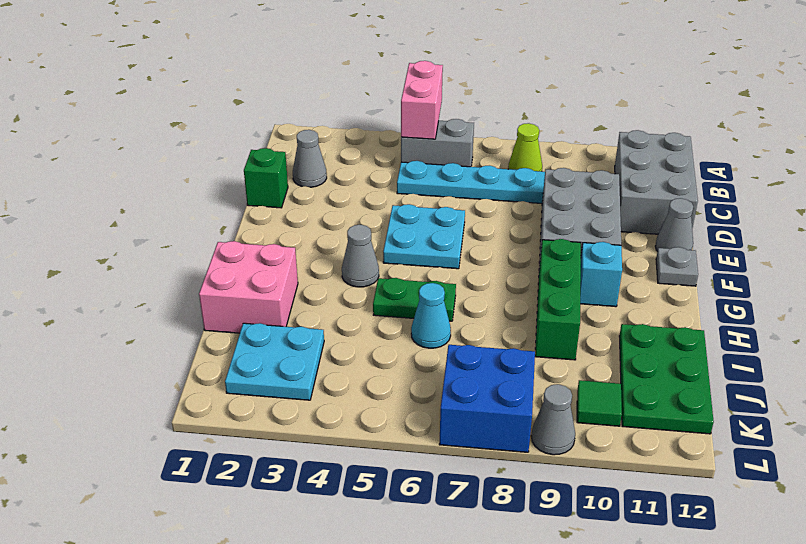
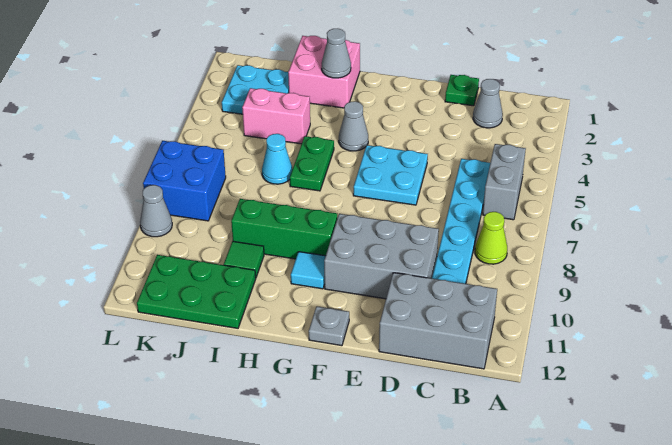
pink brick A5:B5 level 2 -> pink brick I4:J4 level 1
green brick D1 level 1 -> green plate D1 level 1
grey cone E12 level 1 -> grey cone H2 level 2
cyan brick G10 level 1 -> cyan tile G10 level 1
green tile K10 level 1 -> green tile I10 level 1

